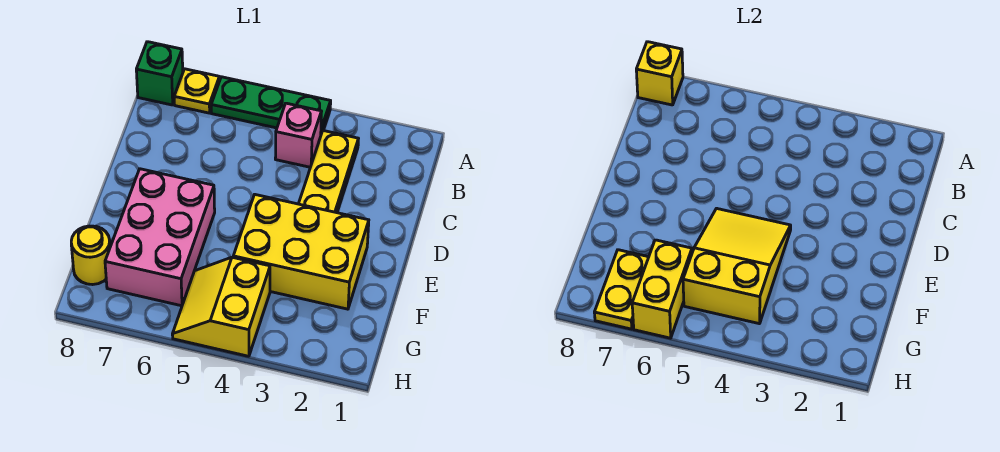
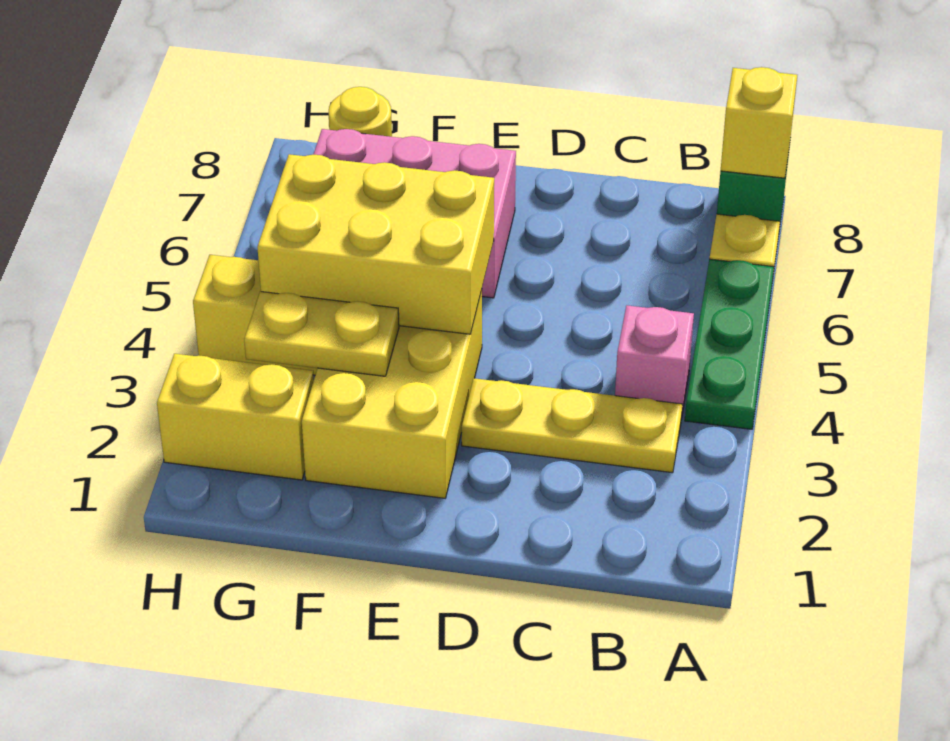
yellow slope E4:G5 level 2 top G -> yellow brick E4:G5 level 2
yellow brick G6:H6 level 2 -> yellow brick G2:H2 level 1
yellow plate G7:H7 level 2 -> yellow plate F3:G3 level 2

